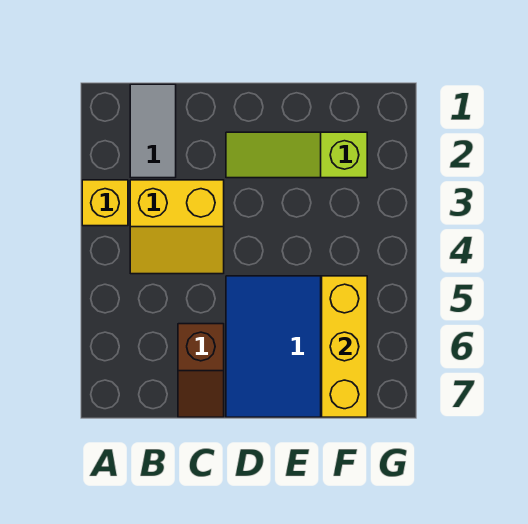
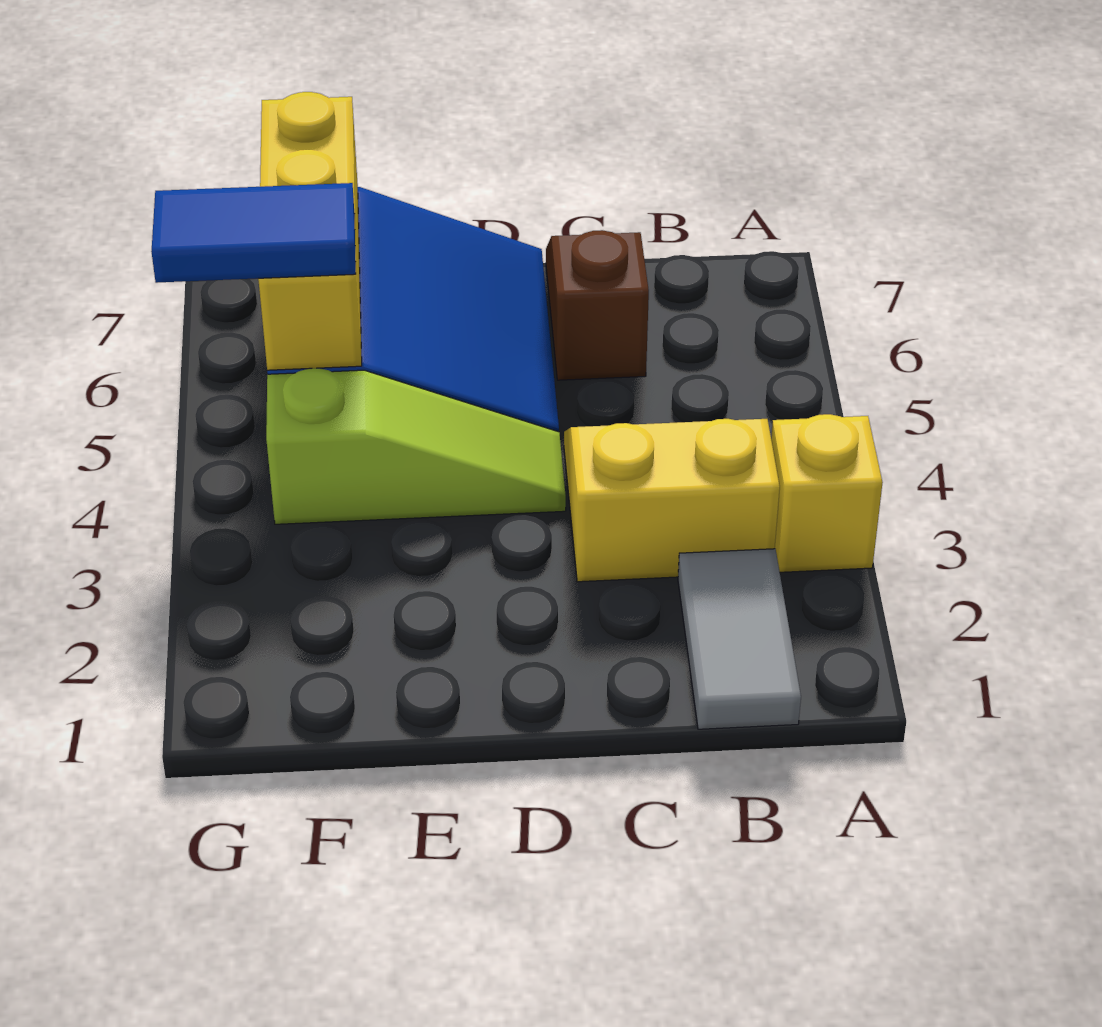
lime slope D2:F2 level 1 top F -> lime slope D4:F4 level 1 top F
none -> blue tile F5:G5 level 3

